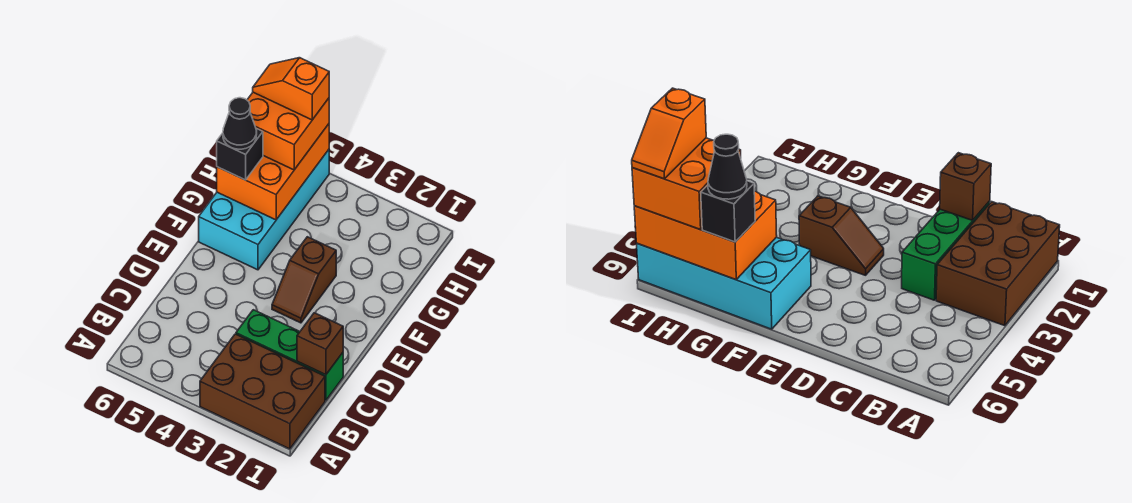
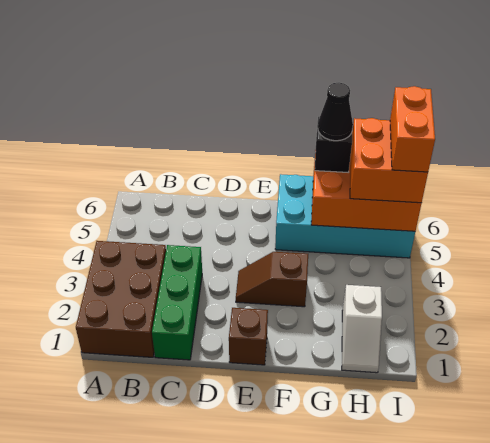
brown brick C1 level 2 -> brown brick E1 level 1
none -> white slope H1:H2 level 1 top 2
orange slope I5:I6 level 4 top 5 -> orange brick I5:I6 level 4

